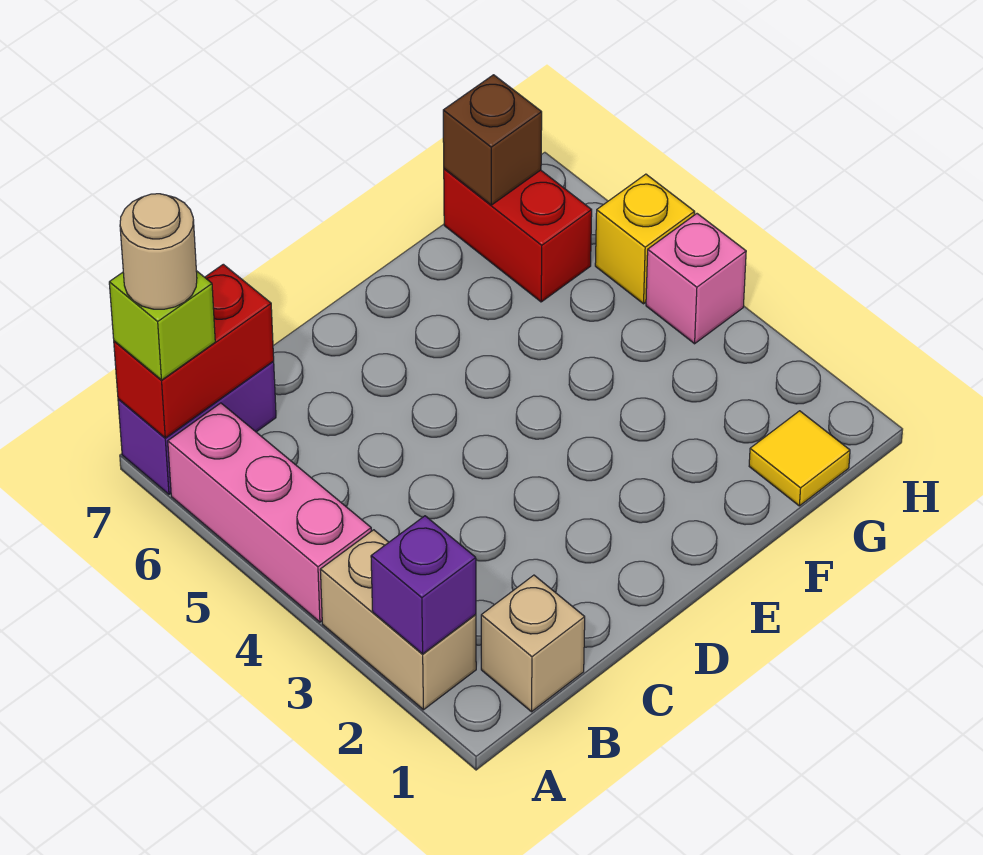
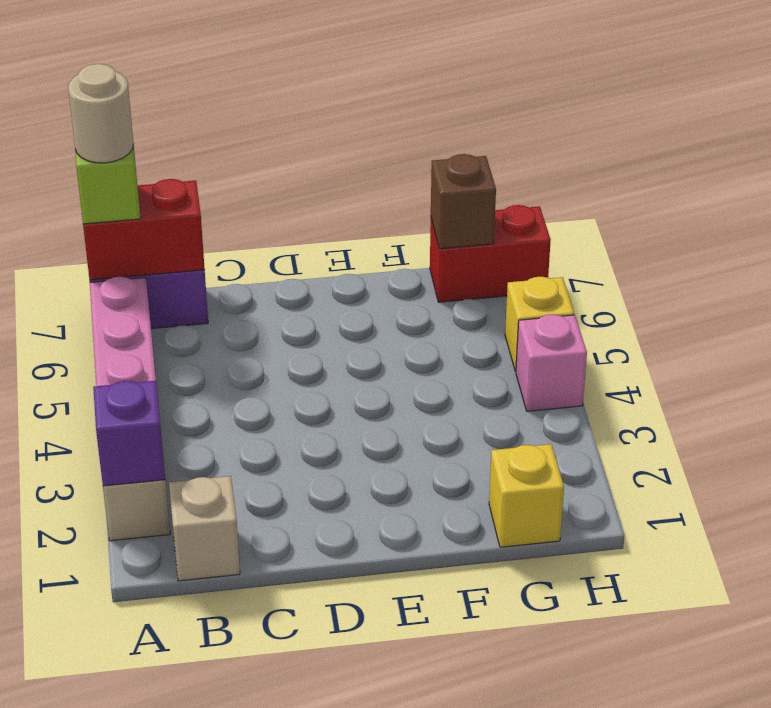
yellow tile G1 level 1 -> yellow brick G1 level 1
red brick G6:G7 level 1 -> red brick G7:H7 level 1

